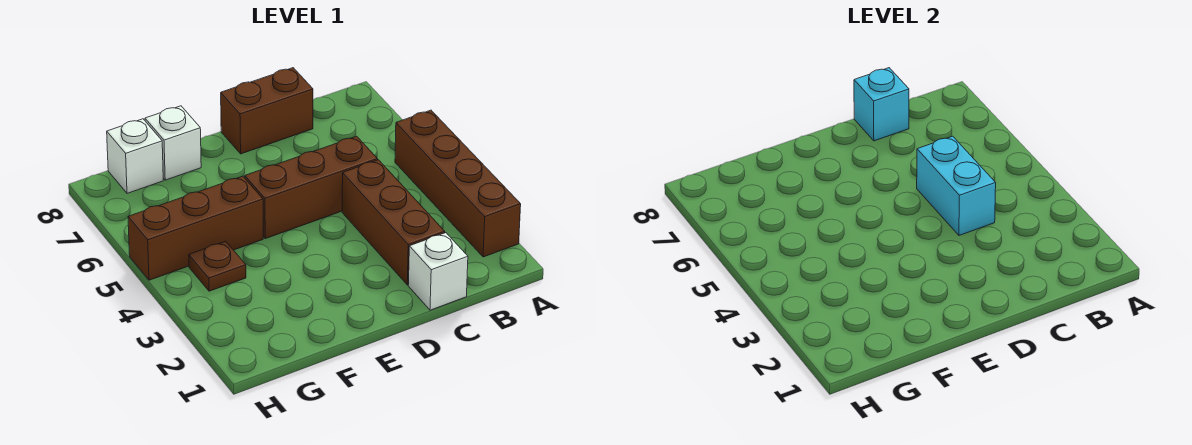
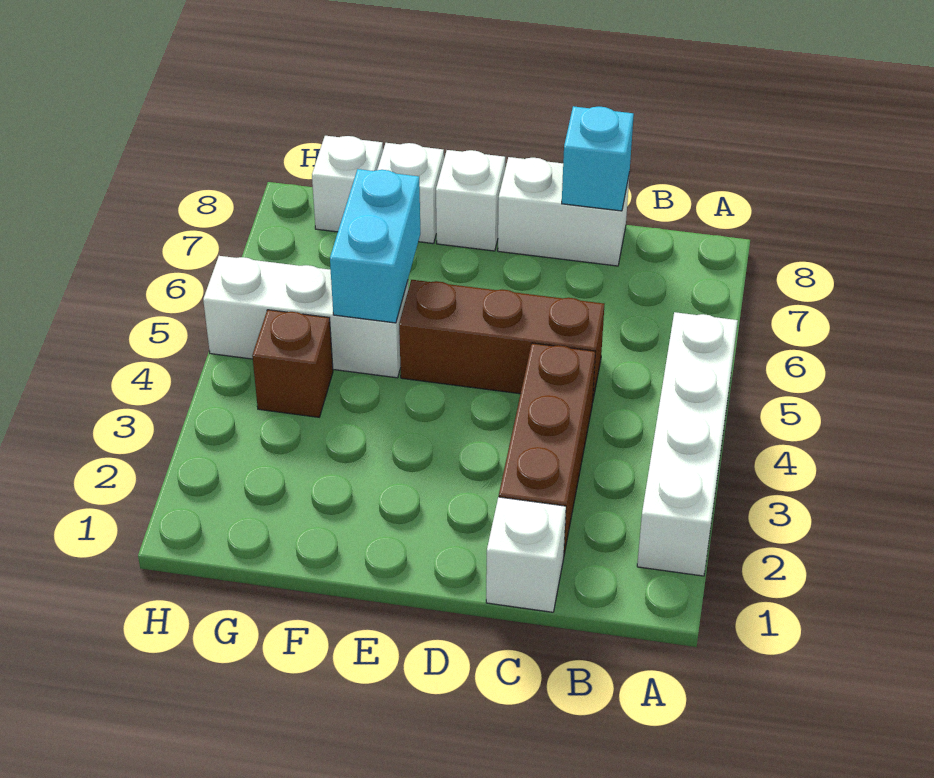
brown brick A2:A5 level 1 -> white brick A2:A5 level 1
cyan brick C4:C5 level 2 -> cyan brick F5:F6 level 2
brown brick C8:D8 level 1 -> white brick C8:D8 level 1
none -> white brick E8 level 1
brown brick F5:H5 level 1 -> white brick F5:H5 level 1
brown plate G4 level 1 -> brown brick G4 level 1

